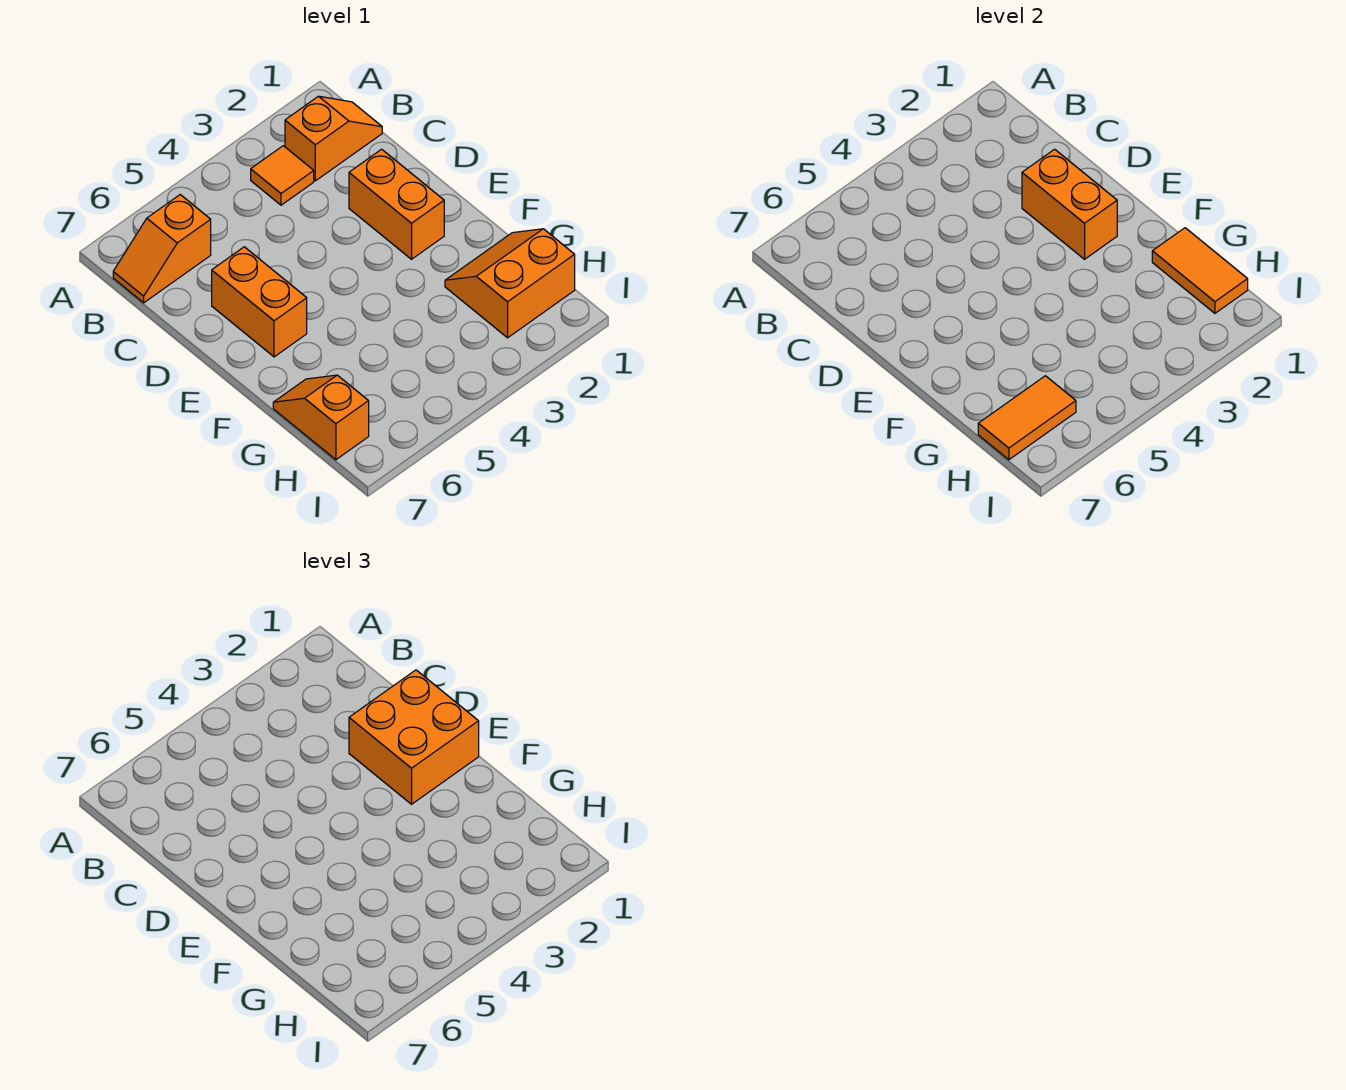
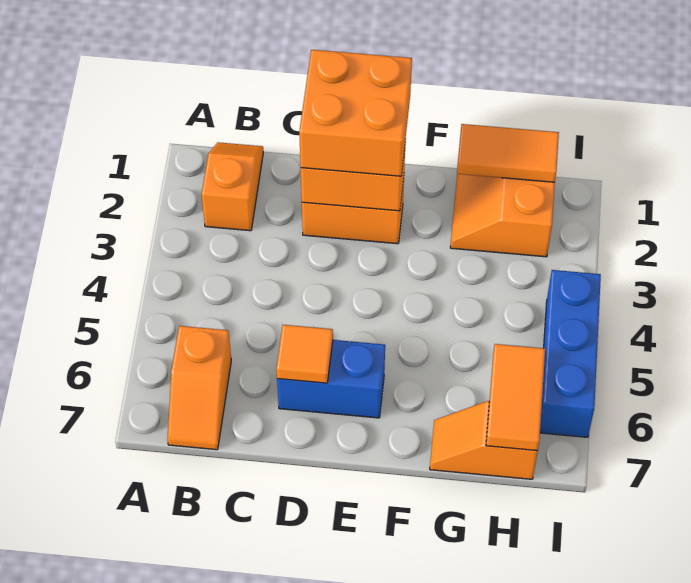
orange tile B3 level 1 -> orange tile D6 level 2
orange brick D6:E6 level 1 -> blue brick D6:E6 level 1
none -> blue brick I4:I6 level 1

